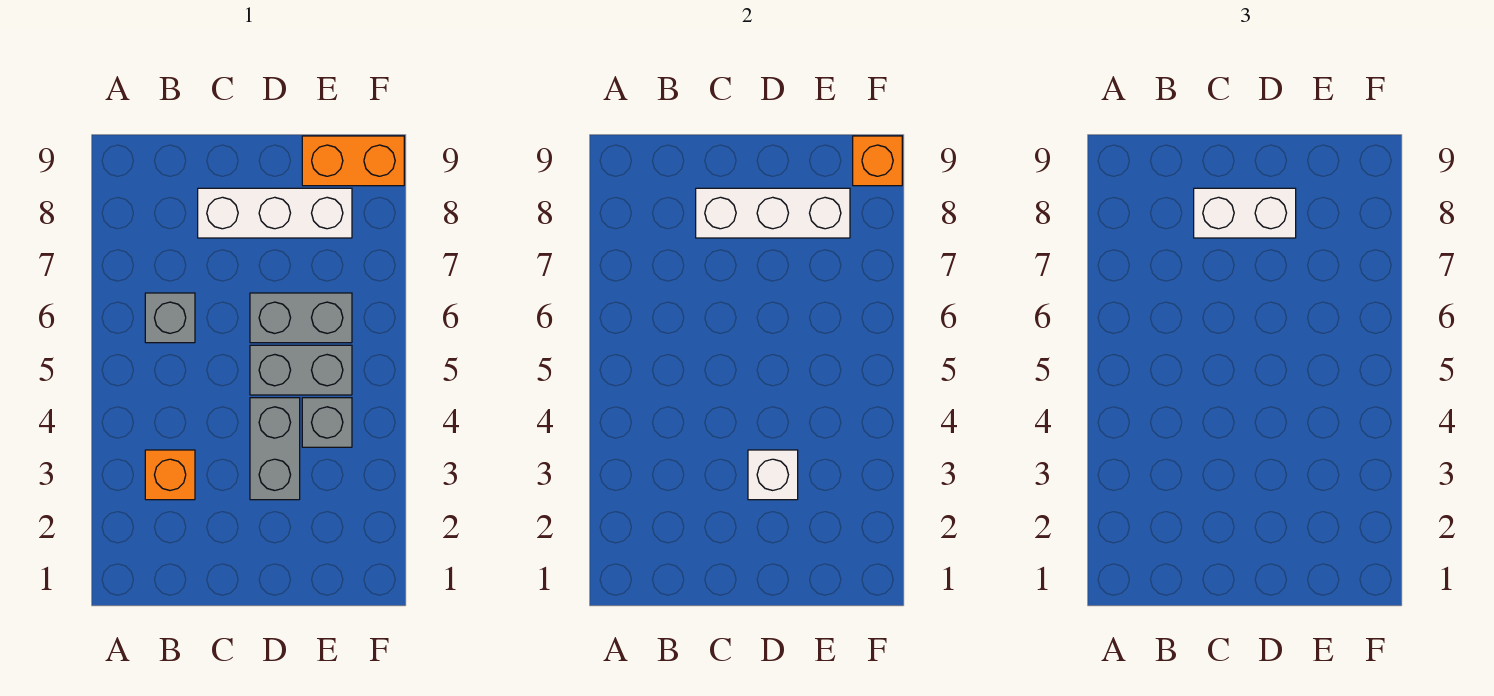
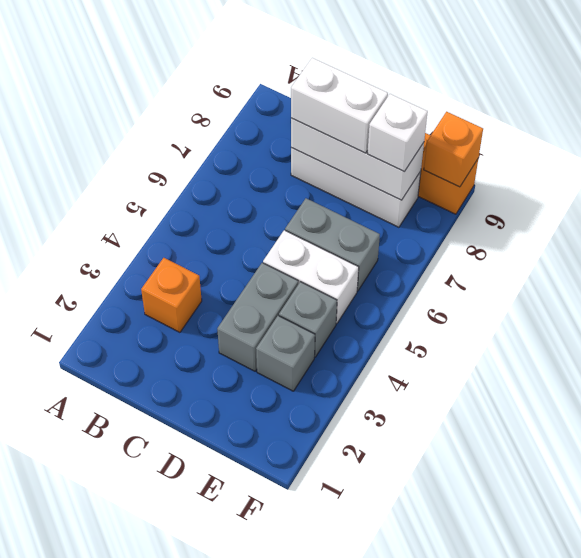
grey brick B6 level 1 -> grey brick E3 level 1
white brick D3 level 2 -> white brick E8 level 3
grey brick D5:E5 level 1 -> white brick D5:E5 level 1

